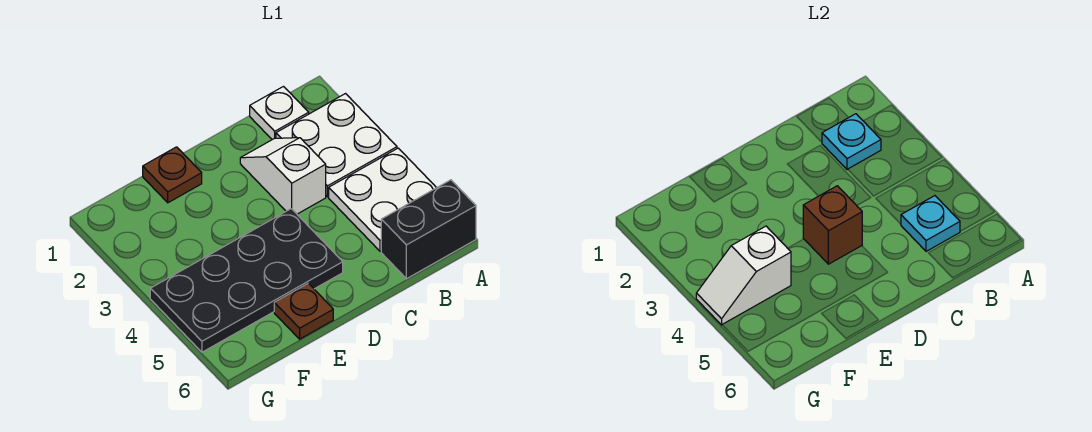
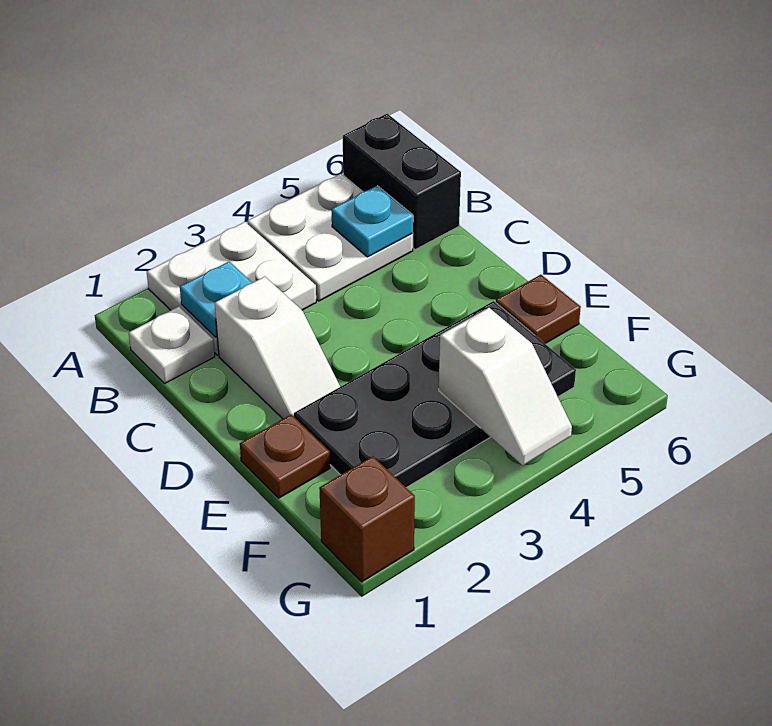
white slope C2:C3 level 1 top 3 -> white slope C2:D2 level 1 top C
black plate D4:G5 level 1 -> black plate E2:F5 level 1
brown brick D4 level 2 -> brown brick G1 level 1

